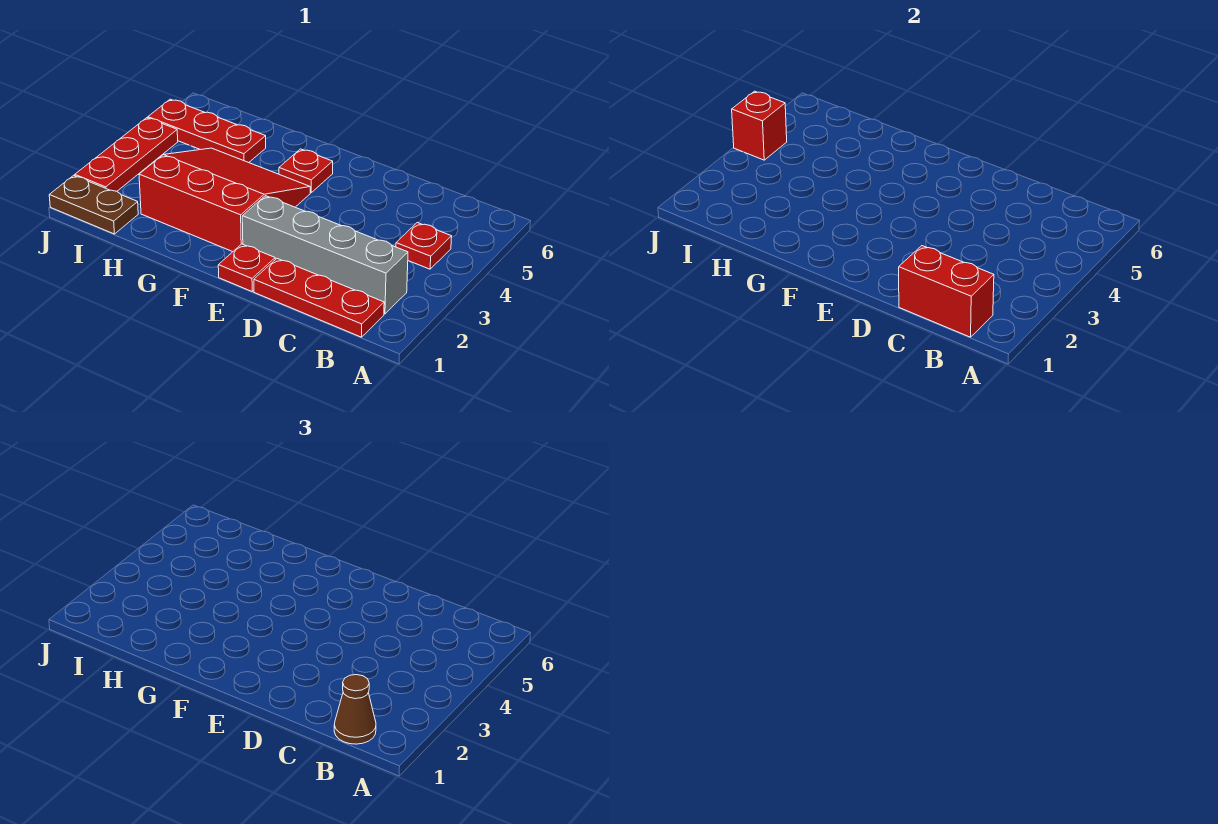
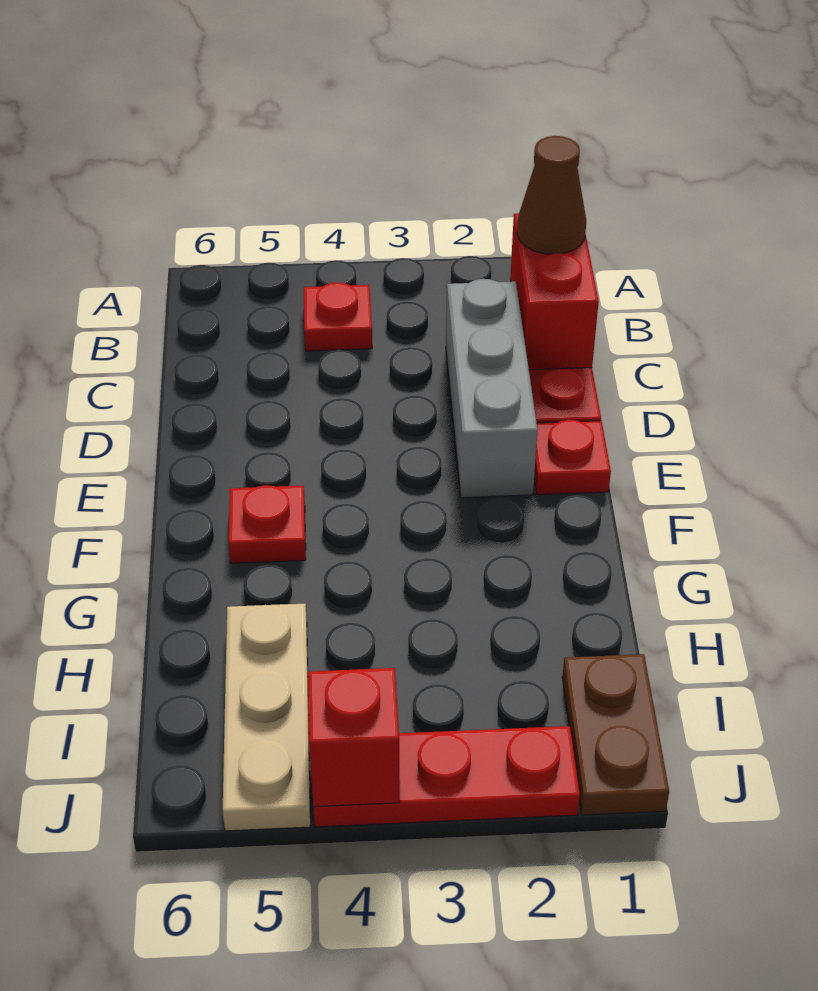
grey brick B2:E2 level 1 -> grey brick C2:E2 level 1
red slope F2:H4 level 1 top 2 -> none
red plate H5:J5 level 1 -> tan plate H5:J5 level 1

